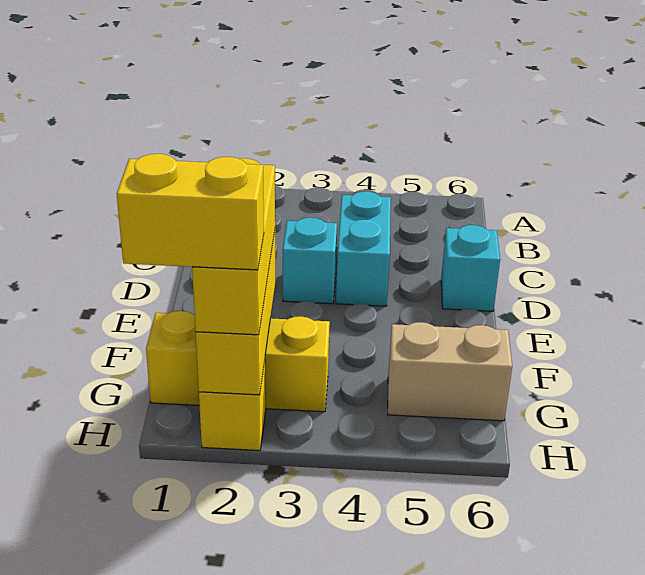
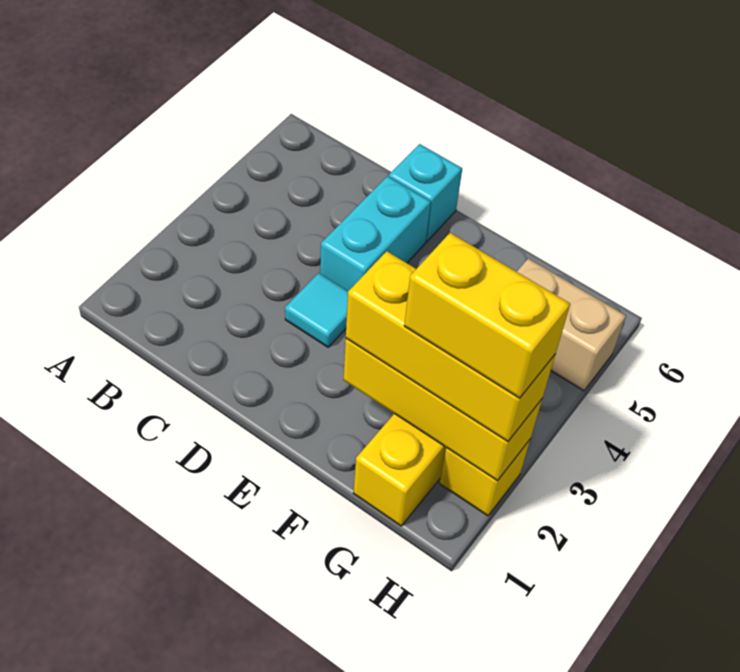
cyan brick C4:D4 level 1 -> cyan brick D4:D5 level 1
cyan brick D3 level 1 -> cyan tile D3 level 1
tan brick G5:G6 level 1 -> tan brick G5:H5 level 1
yellow brick H1:H2 level 4 -> yellow brick G2:H2 level 4

